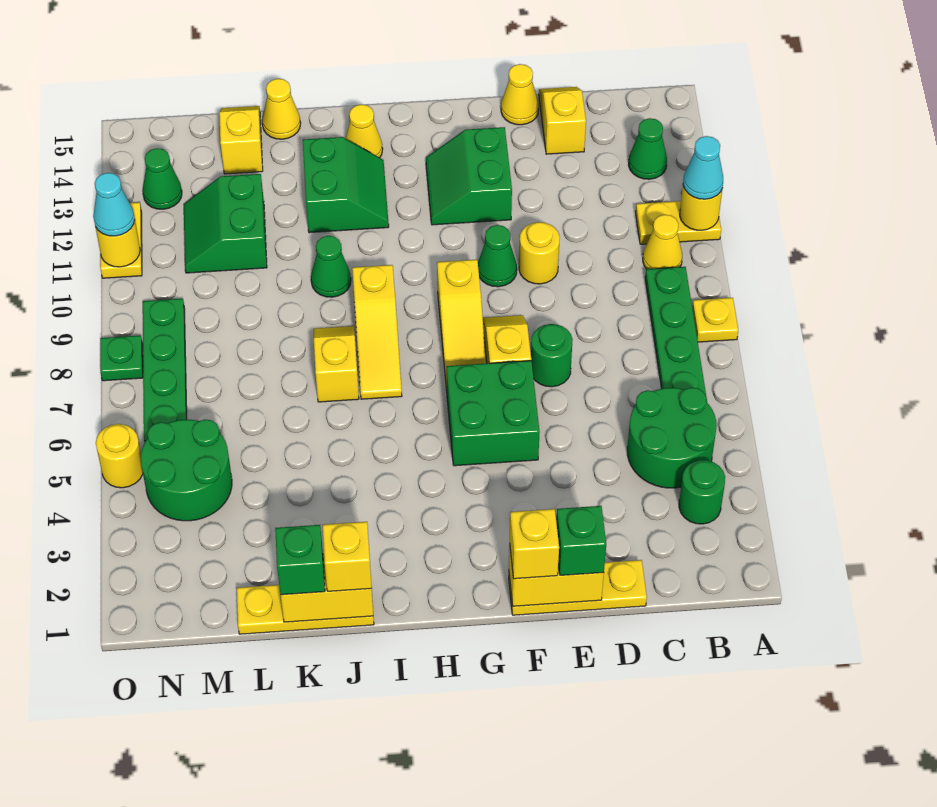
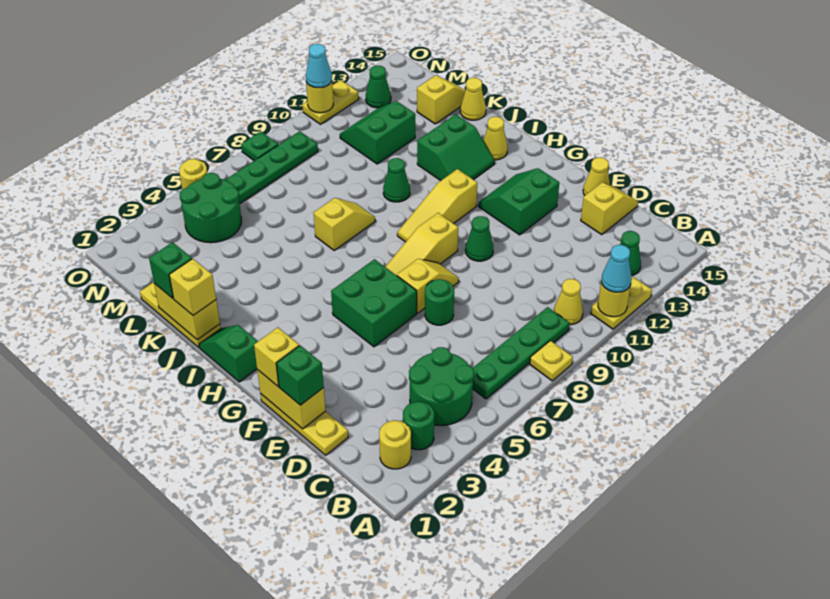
yellow plate A11:B11 level 1 -> yellow plate A11:A12 level 1
yellow round brick E10 level 1 -> yellow round brick B2 level 1
none -> green slope H1:I1 level 1 top H
yellow slope I7:I9 level 1 top 9 -> yellow slope H9:H11 level 1 top 11

